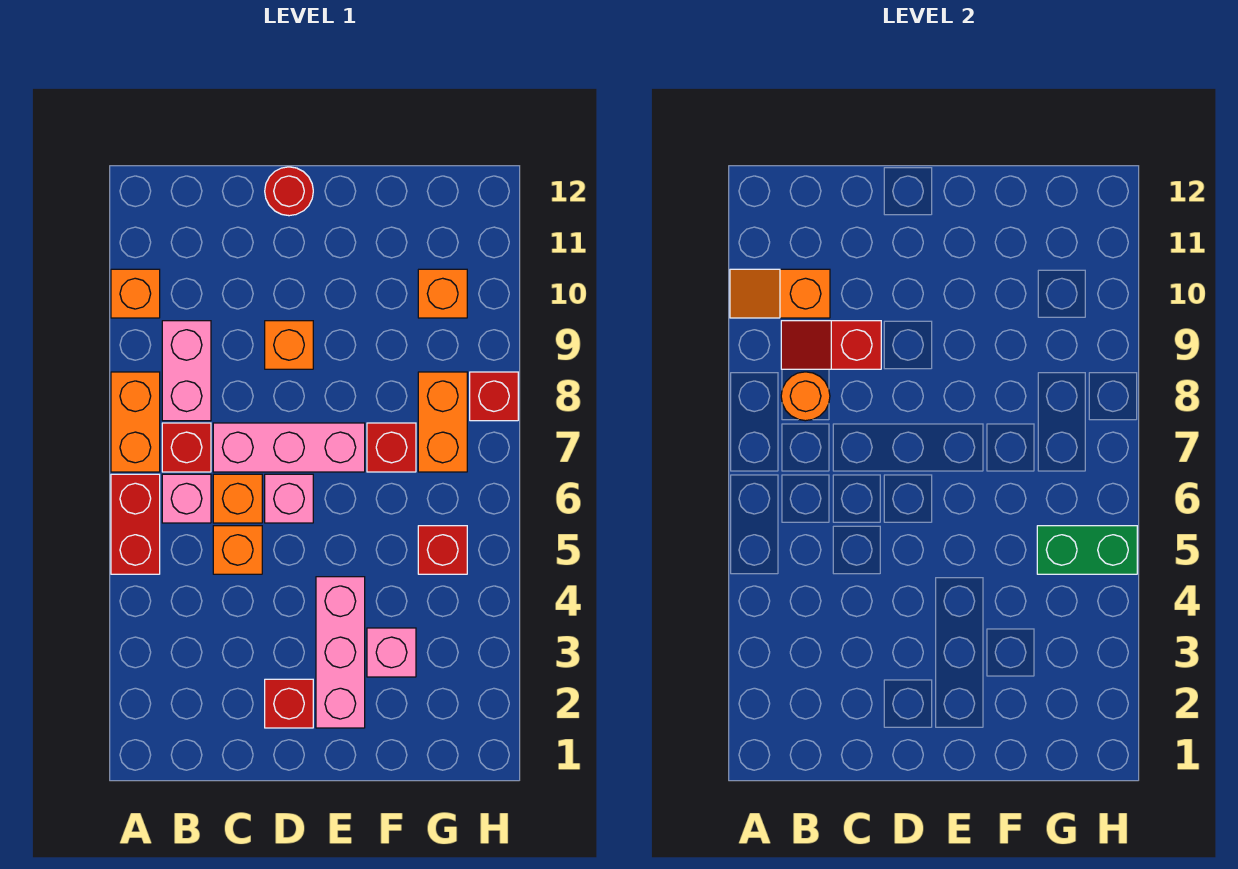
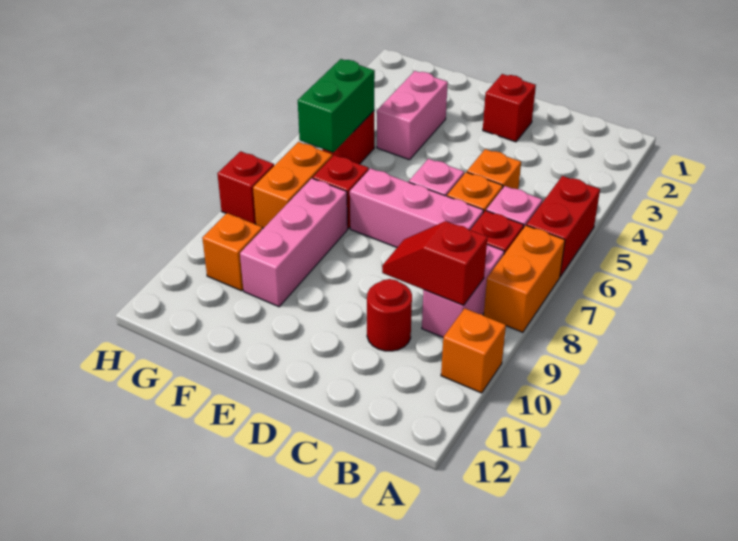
orange slope A10:B10 level 2 top B -> none
orange round brick B8 level 2 -> none
red slope B9:C9 level 2 top C -> red slope B9:C9 level 2 top B
orange brick D9 level 1 -> none
red round brick D12 level 1 -> red round brick C10 level 1
pink brick E2:E4 level 1 -> pink brick F8:F10 level 1
pink brick F3 level 1 -> pink brick F3:F4 level 1
green brick G5:H5 level 2 -> green brick G5:G6 level 2

